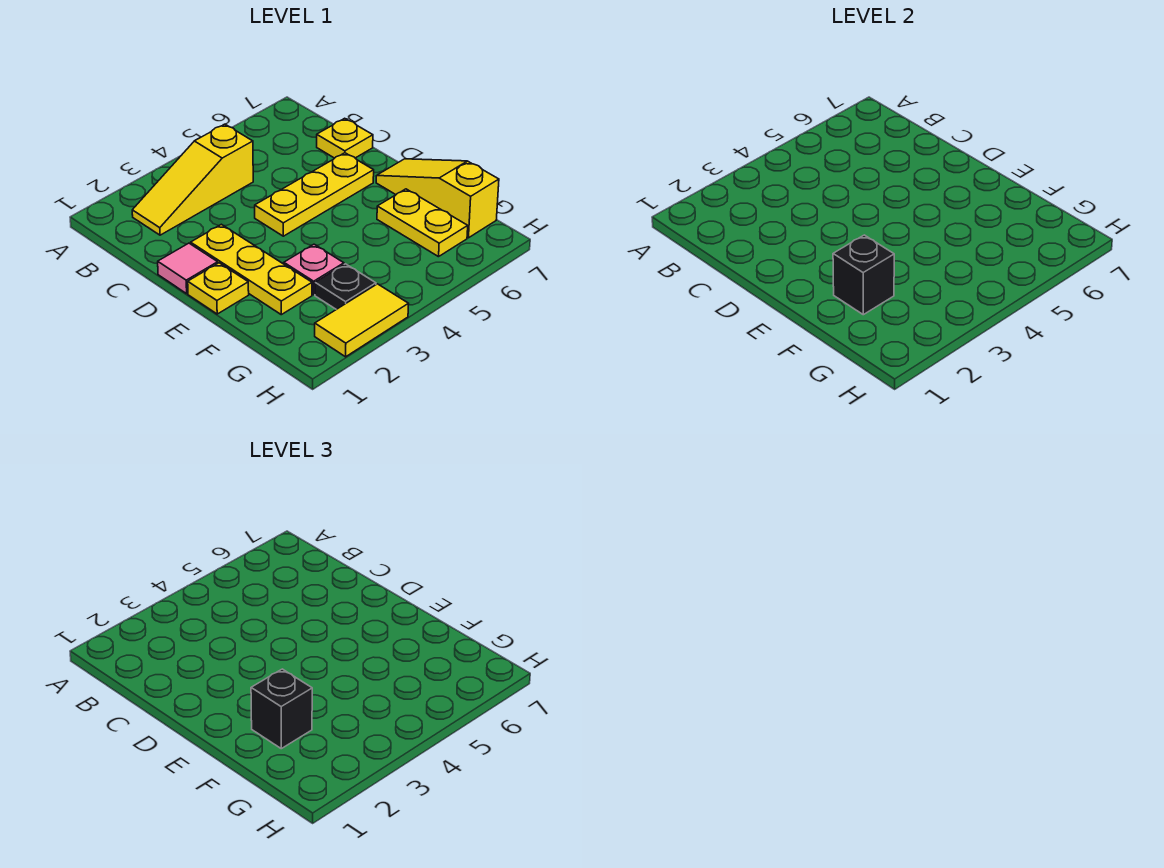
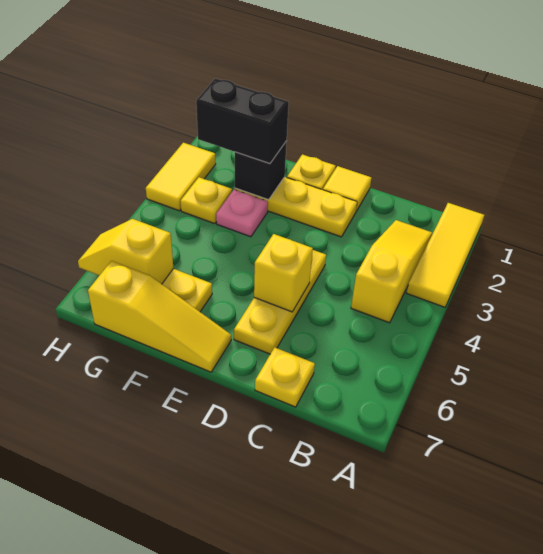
none -> yellow tile A1:A3 level 1
pink tile D1 level 1 -> yellow tile D1 level 1
none -> yellow brick D5 level 2
black brick F2 level 3 -> black brick F2:G2 level 3
black plate G3 level 1 -> yellow plate G3 level 1
none -> yellow slope G6:H6 level 2 top G

